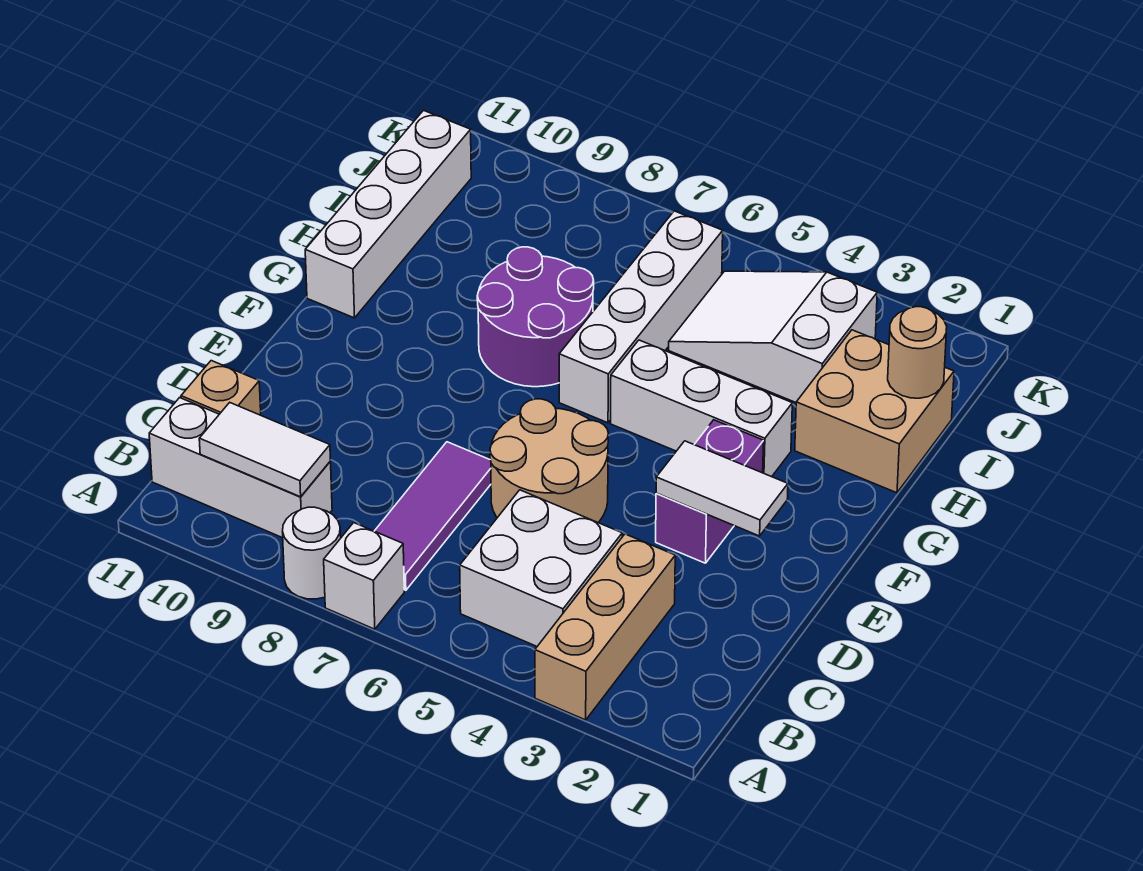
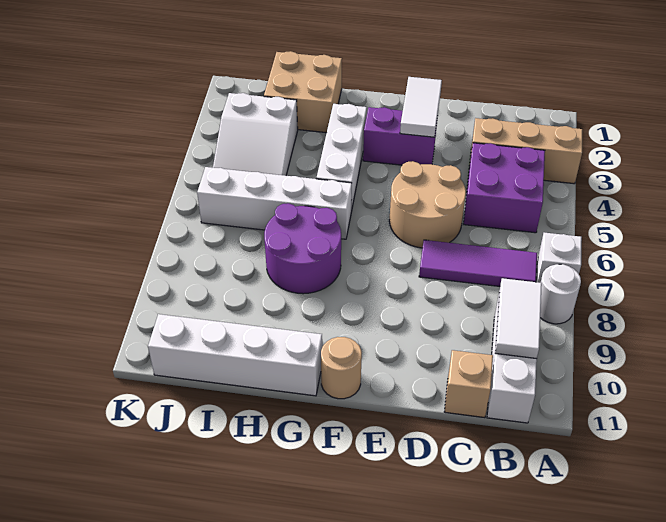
white brick B4:C5 level 1 -> purple brick B4:C5 level 1
tan round brick I1 level 2 -> tan round brick F11 level 1

